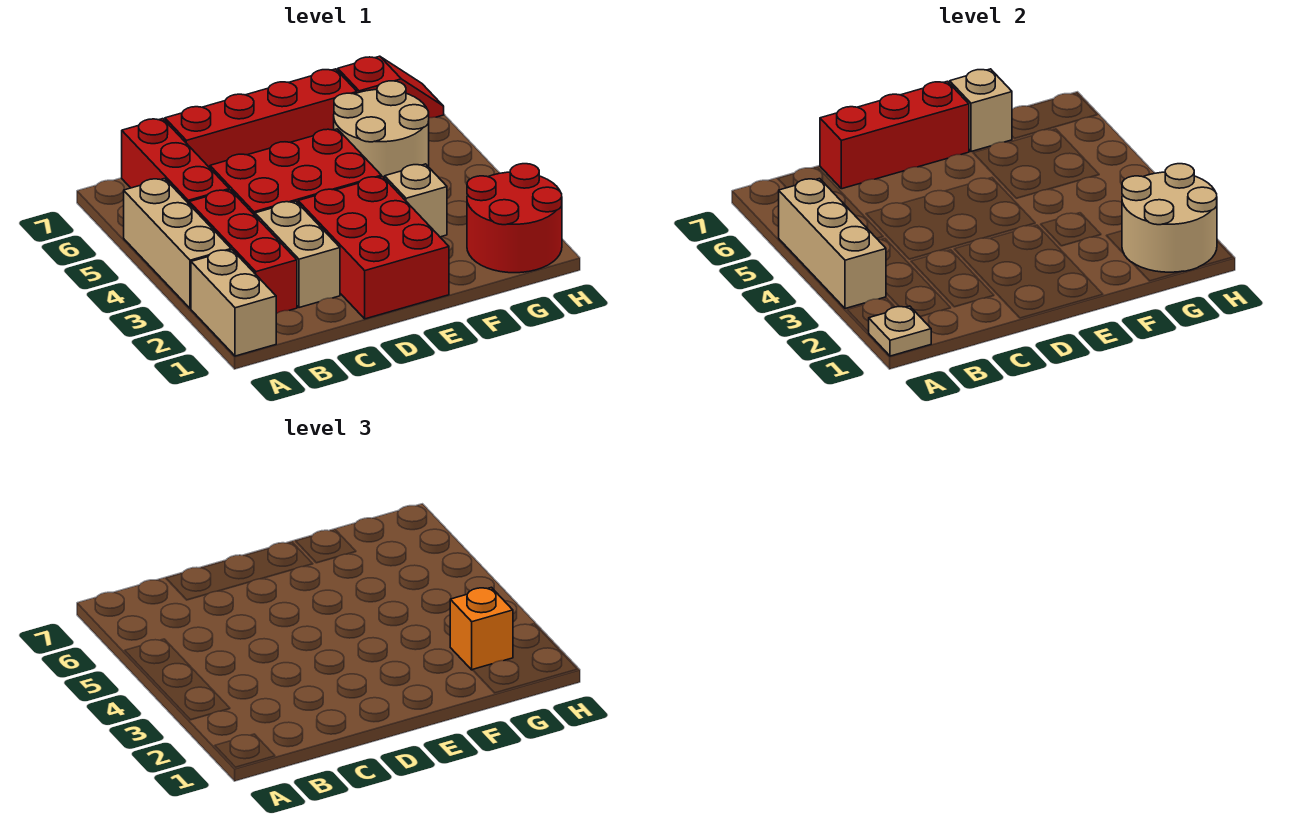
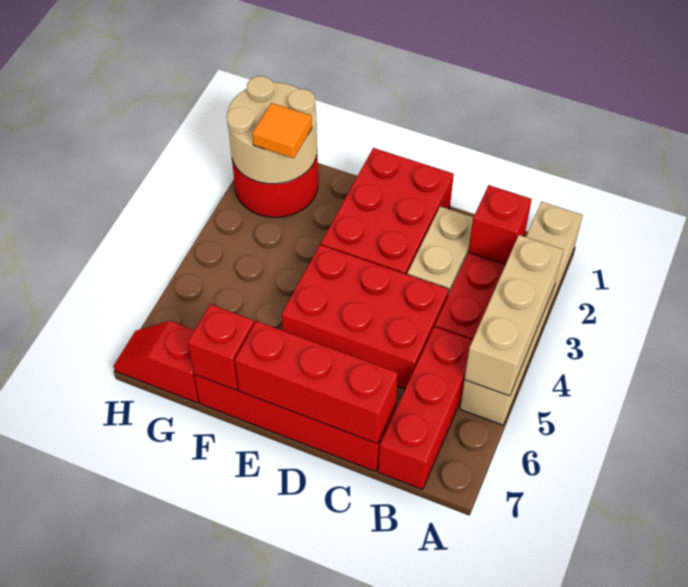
tan plate A1 level 2 -> none
none -> red brick B2 level 2
tan brick F3 level 1 -> none
tan round brick F5:G6 level 1 -> none
tan brick F7 level 2 -> red brick F7 level 2
orange brick G2 level 3 -> orange tile G2 level 3

